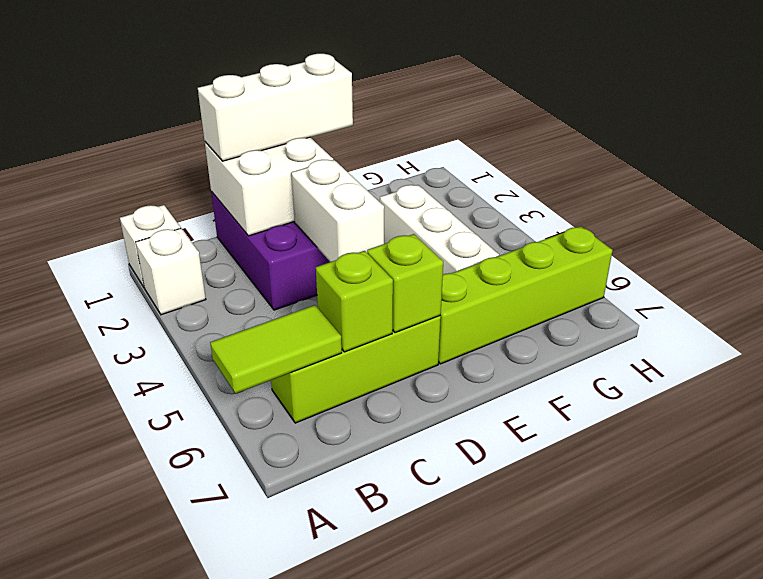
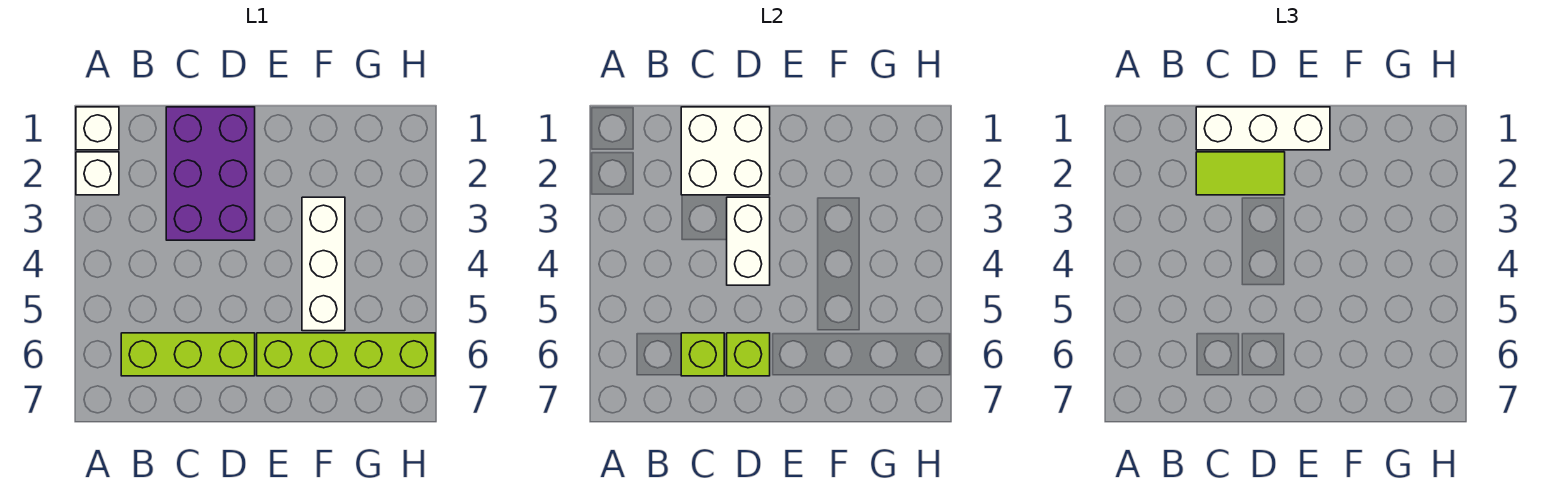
lime tile A6:B6 level 2 -> lime tile C2:D2 level 3

